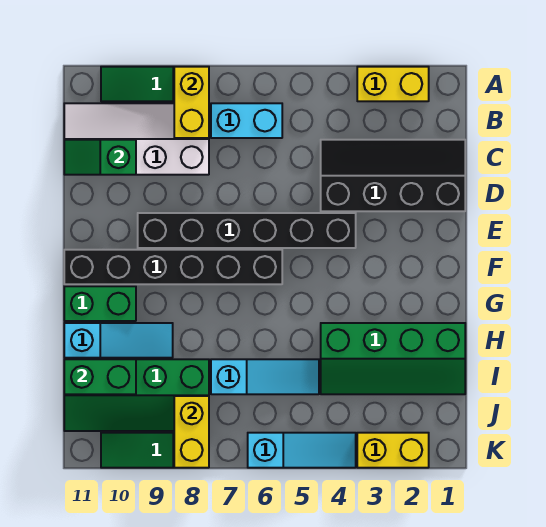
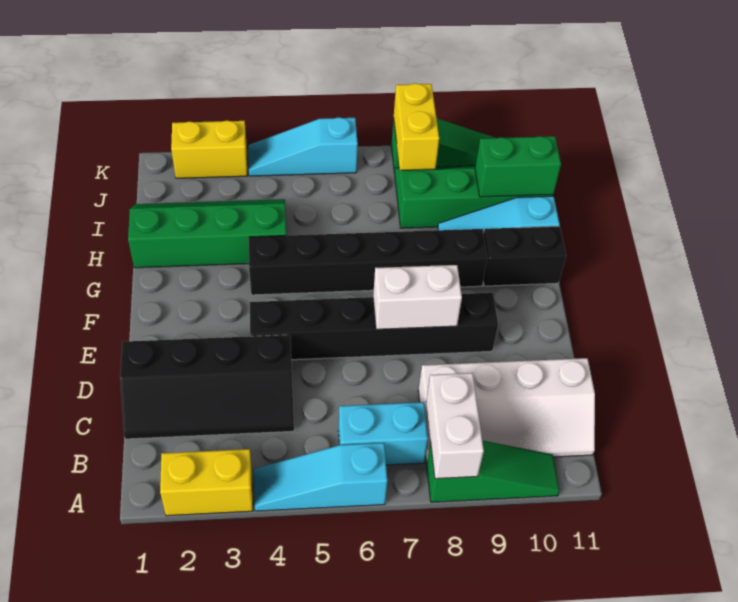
yellow brick A8:B8 level 2 -> white brick A8:B8 level 2
green slope C10:C11 level 2 top 10 -> none
none -> white brick E7:E8 level 2
black brick F6:F11 level 1 -> black brick G4:G9 level 1
green brick G10:G11 level 1 -> black brick G10:G11 level 1
cyan slope I5:I7 level 1 top 7 -> cyan slope A4:A6 level 1 top 6

